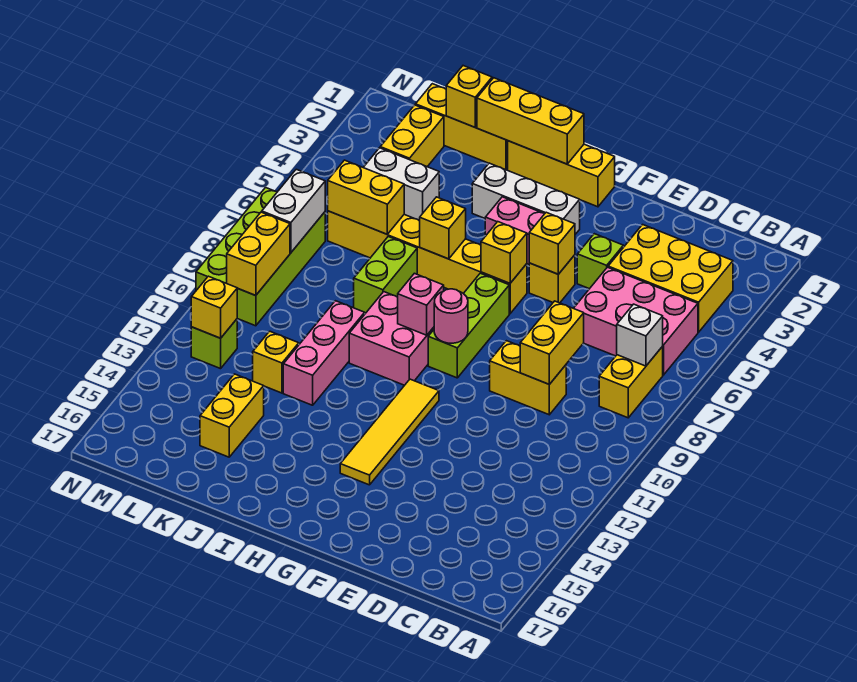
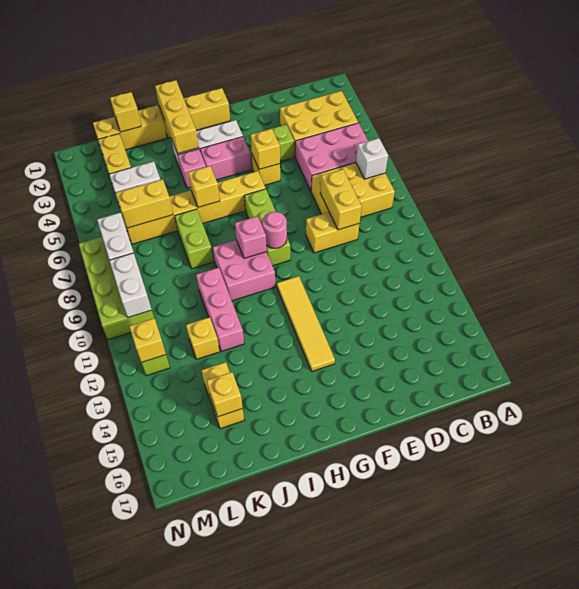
yellow brick B7:B8 level 1 -> yellow brick B7:D8 level 1
yellow brick G6 level 2 -> yellow brick K15 level 2
yellow brick H1:J1 level 2 -> yellow brick I1:I3 level 2
none -> pink brick I4 level 1
yellow brick M9:M10 level 2 -> white brick M9:M10 level 2

